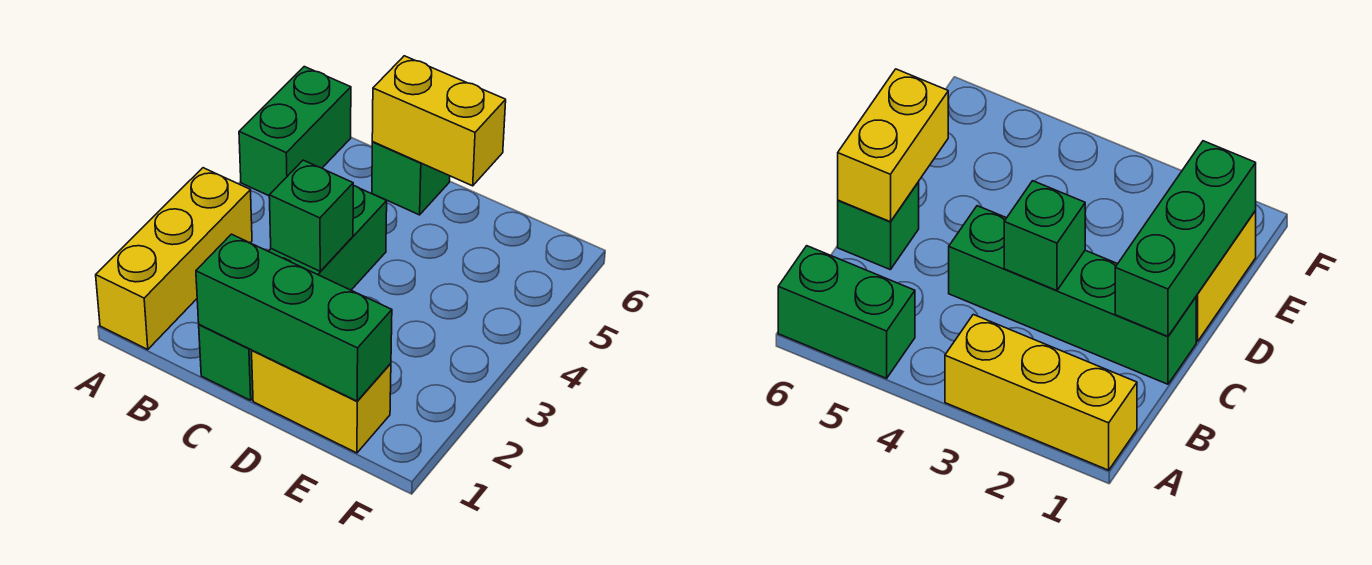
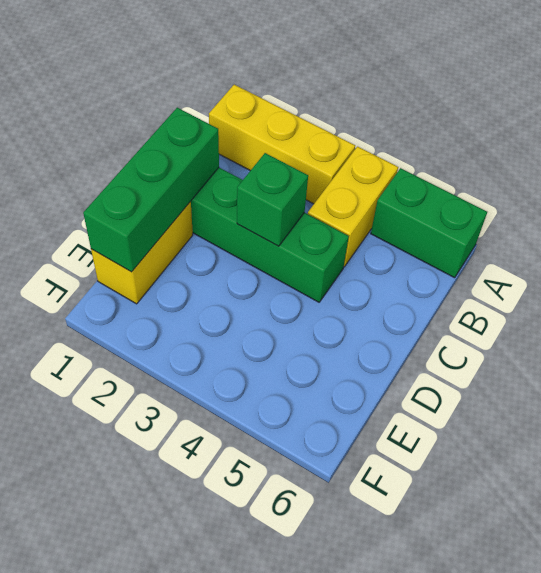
green brick C6 level 1 -> none
yellow brick C6:D6 level 2 -> yellow brick A4:B4 level 1

